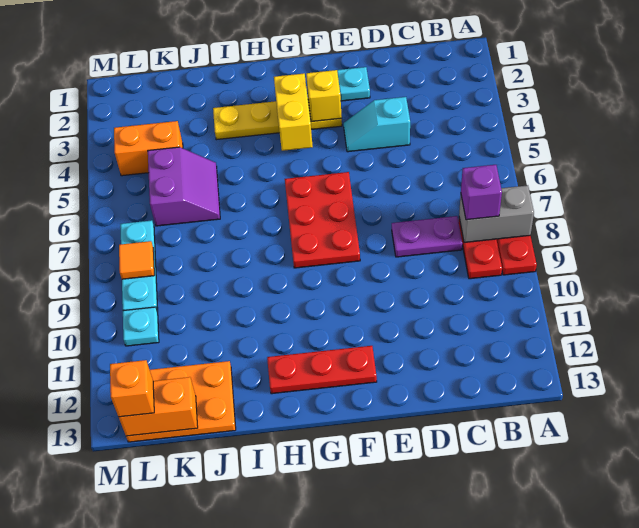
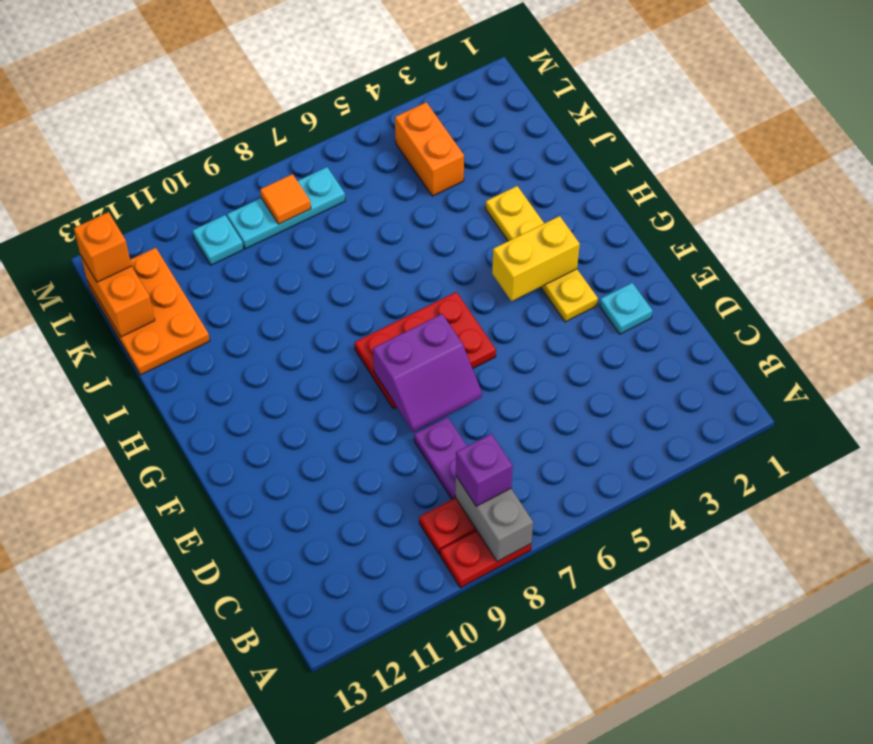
cyan slope D4:E4 level 1 top D -> none
yellow brick F3 level 2 -> none
red plate F12:H12 level 1 -> none
purple slope J5:K6 level 1 top K -> purple slope E7:F8 level 2 top F

